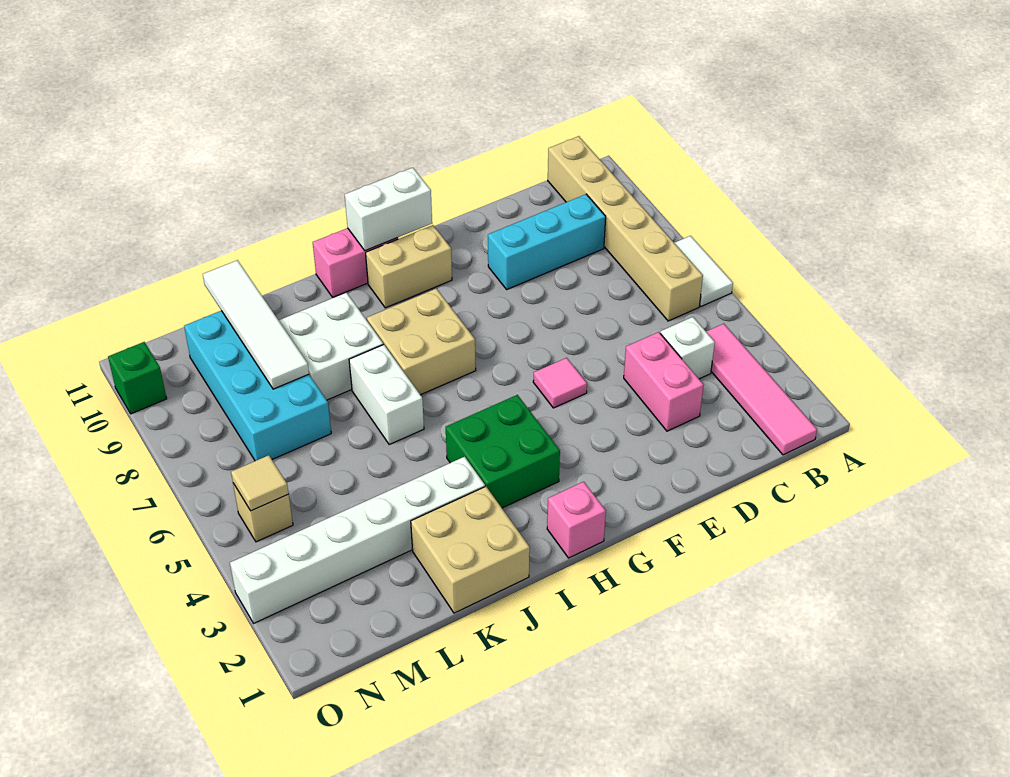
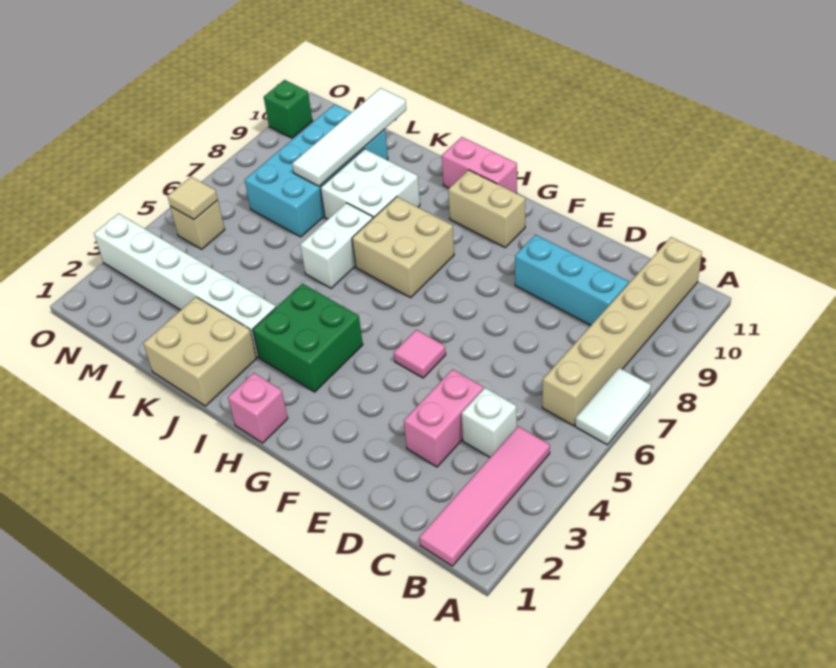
white brick G11:H11 level 2 -> none

